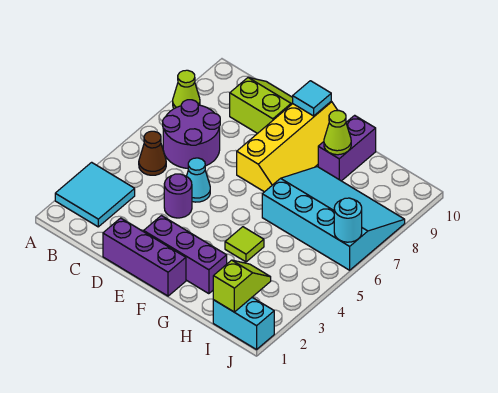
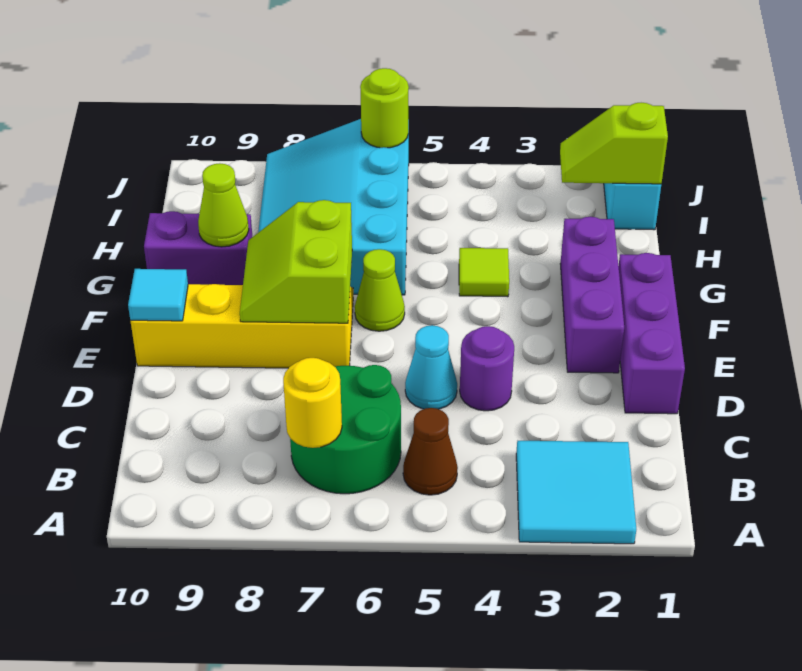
lime cone A8 level 1 -> lime cone F6 level 1
purple round brick B6:C7 level 1 -> green round brick B6:C7 level 1
none -> yellow round brick B7 level 2
lime slope C9:D10 level 1 top 9 -> lime slope E7:F8 level 2 top 7
cyan round brick J6 level 2 -> lime round brick J6 level 2

